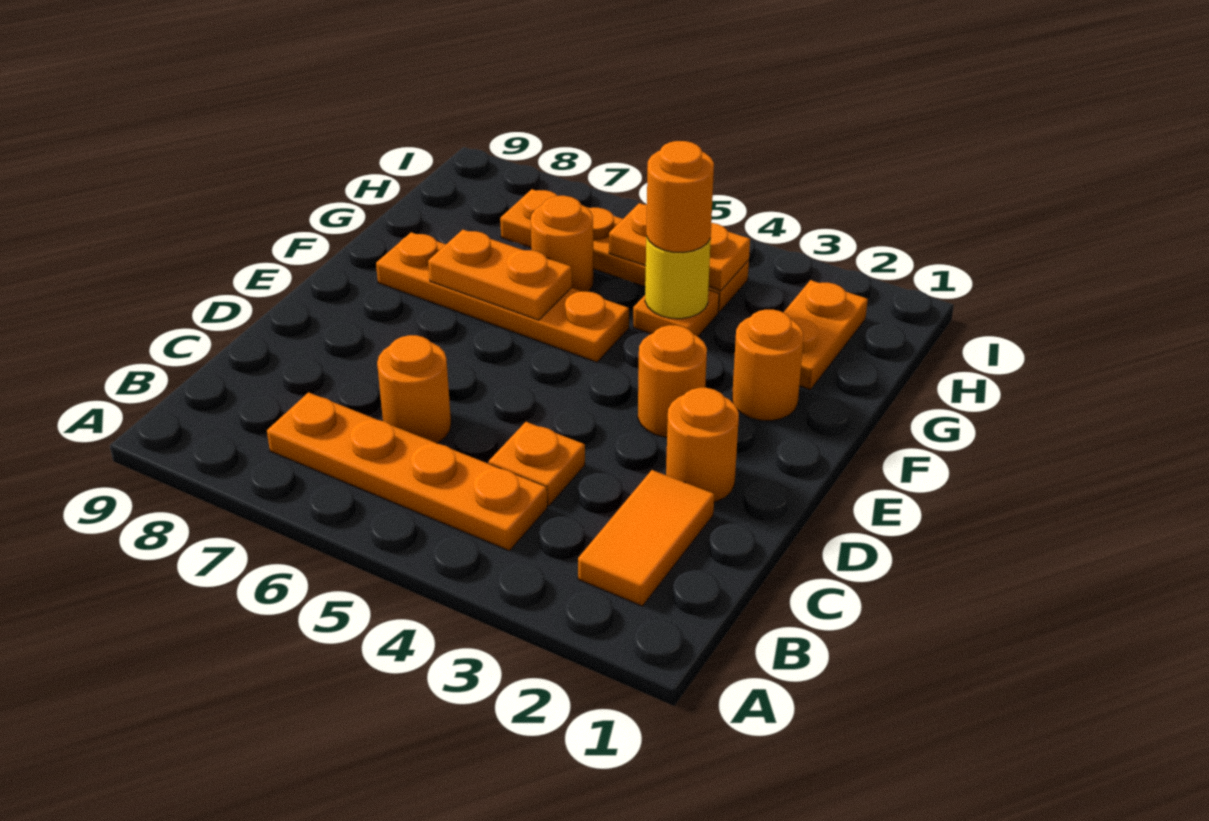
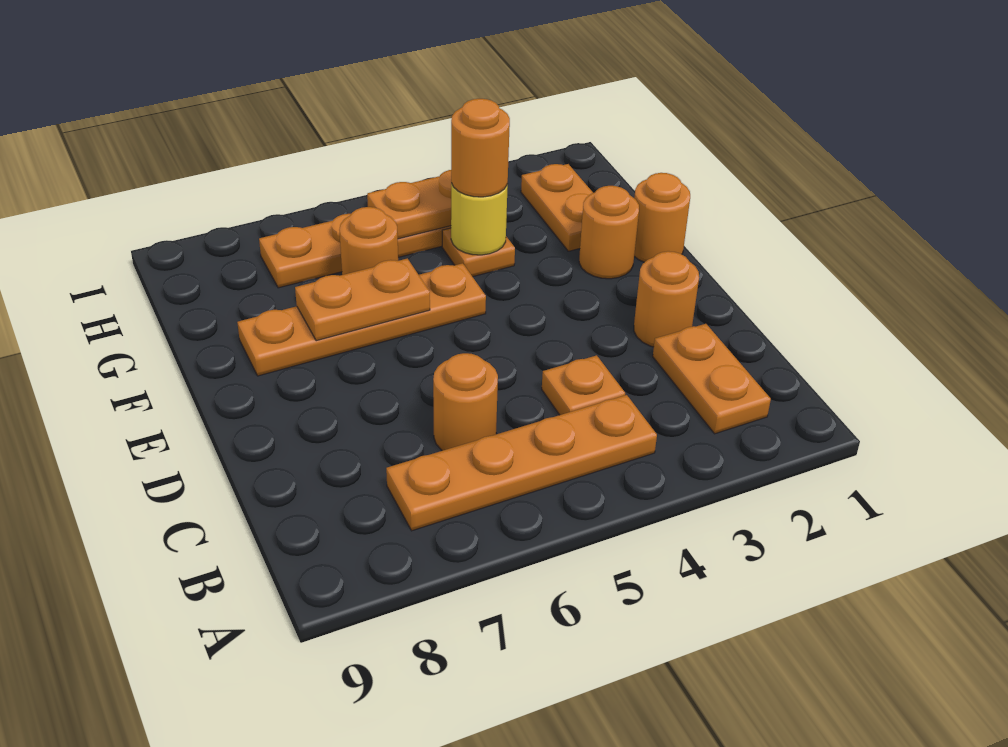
orange tile B2:C2 level 1 -> orange plate B2:C2 level 1
orange round brick E3 level 1 -> orange round brick F1 level 1

